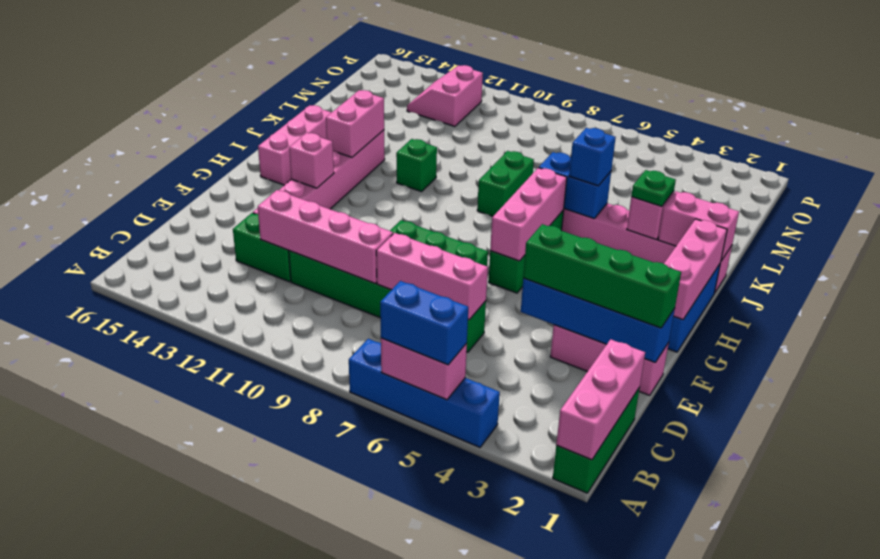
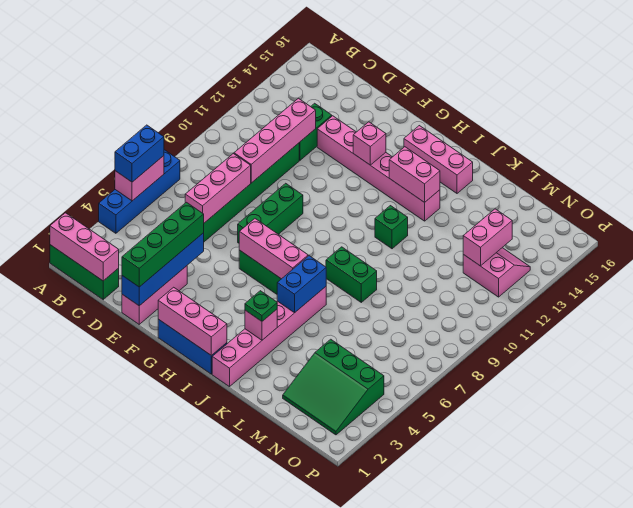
pink brick J1:J2 level 2 -> pink brick N12:N13 level 2
blue brick J5 level 3 -> none
none -> green slope M2:O4 level 1 top 4

